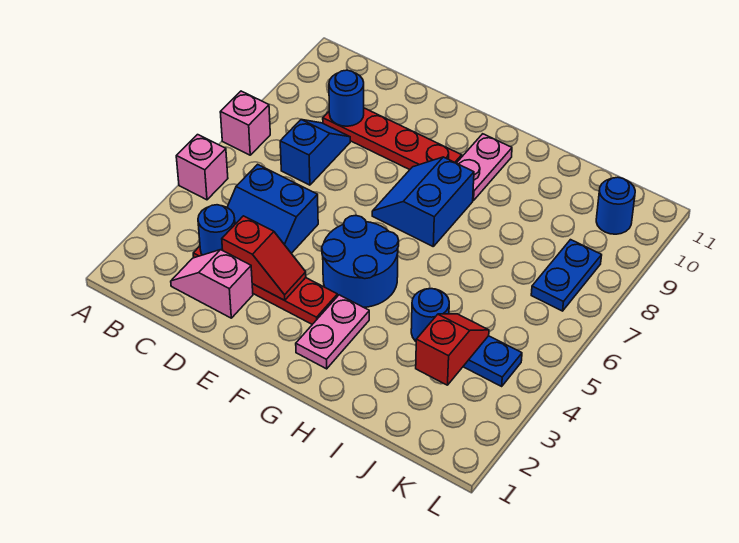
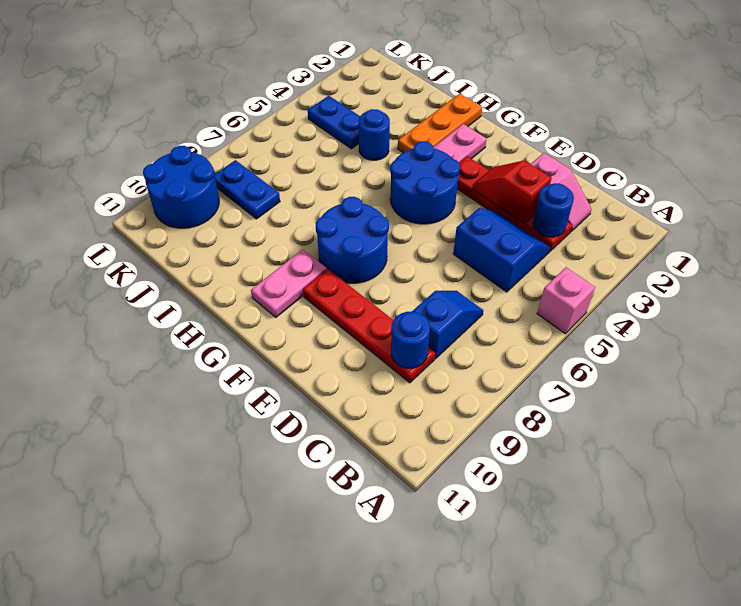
pink brick A7 level 1 -> none
blue slope C7:C8 level 1 top 7 -> blue slope C7:C8 level 1 top 8
blue slope F7:G8 level 1 top G -> blue round brick F7:G8 level 1
none -> orange plate H1:H3 level 1
red slope J3:J4 level 2 top 3 -> none
blue plate K7:K8 level 1 -> blue plate J8:K8 level 1
blue round brick K10 level 1 -> blue round brick K9:L10 level 1

